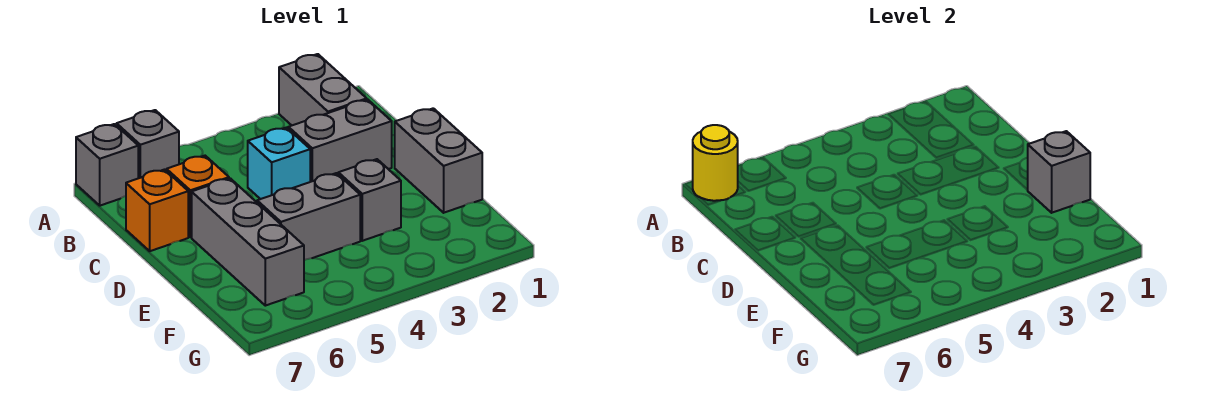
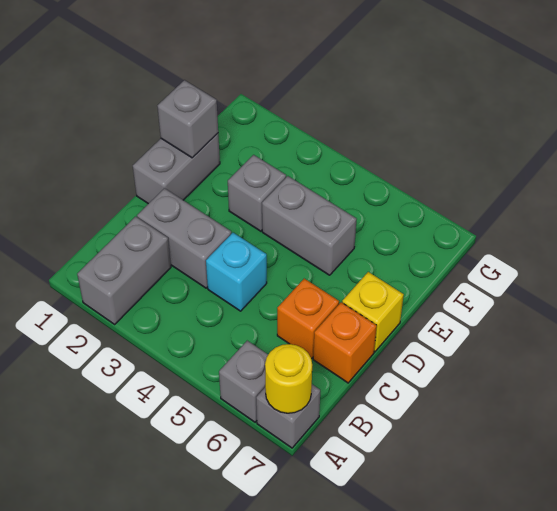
grey brick D6:F6 level 1 -> none
none -> yellow brick D7 level 1

